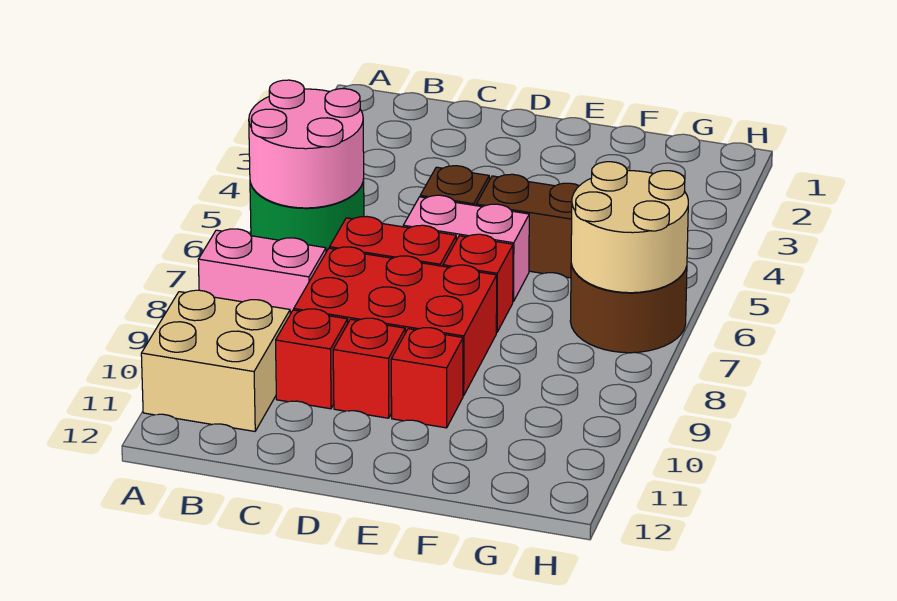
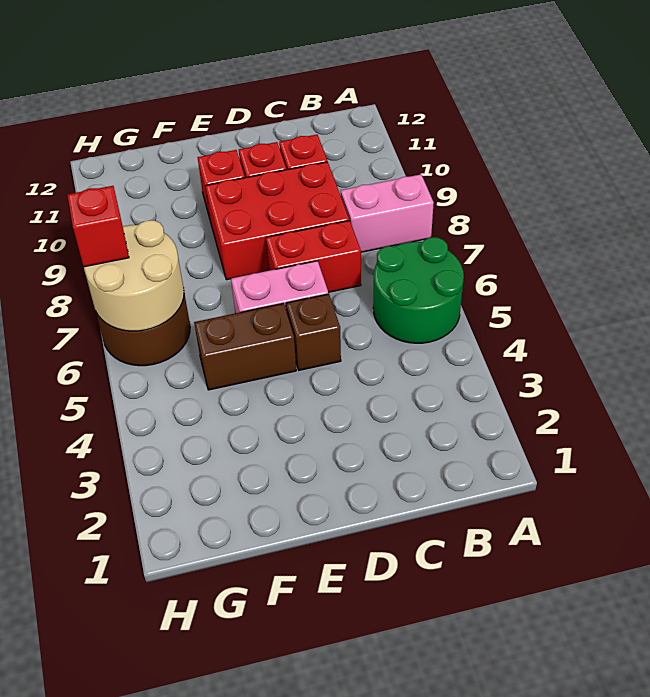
pink round brick A5:B6 level 2 -> none
tan brick A10:B11 level 1 -> none
red brick E7 level 1 -> red brick H7 level 3

